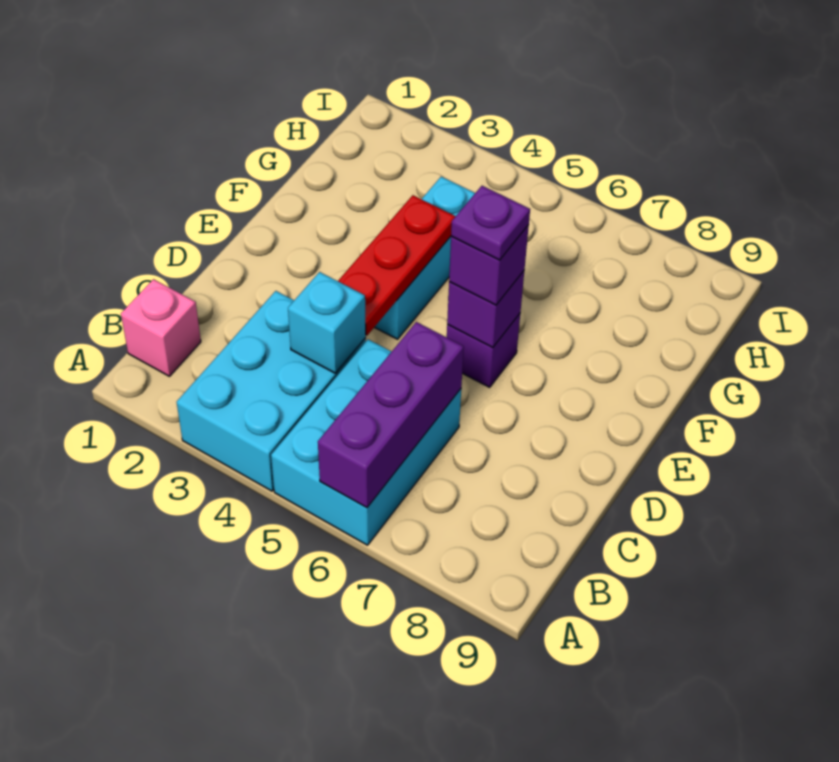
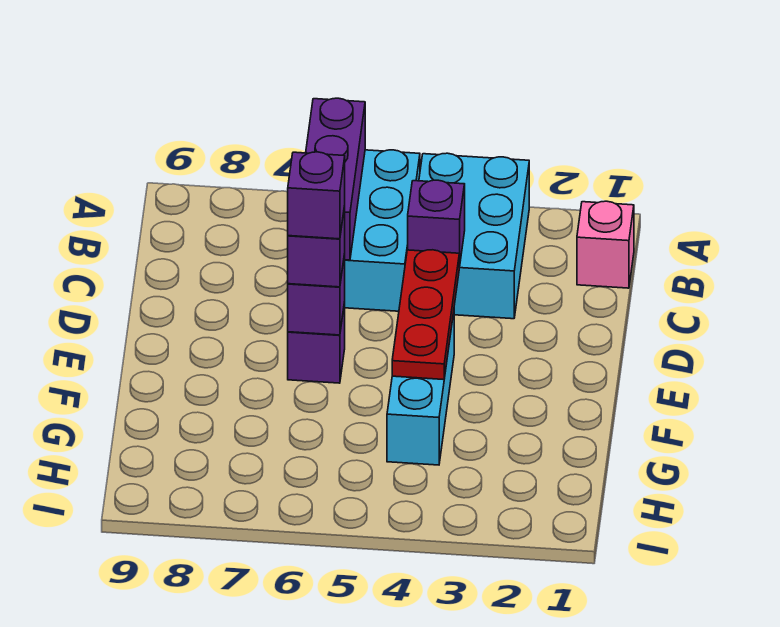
cyan brick C4 level 2 -> purple brick C4 level 2
purple plate E6 level 4 -> purple brick E6 level 4

